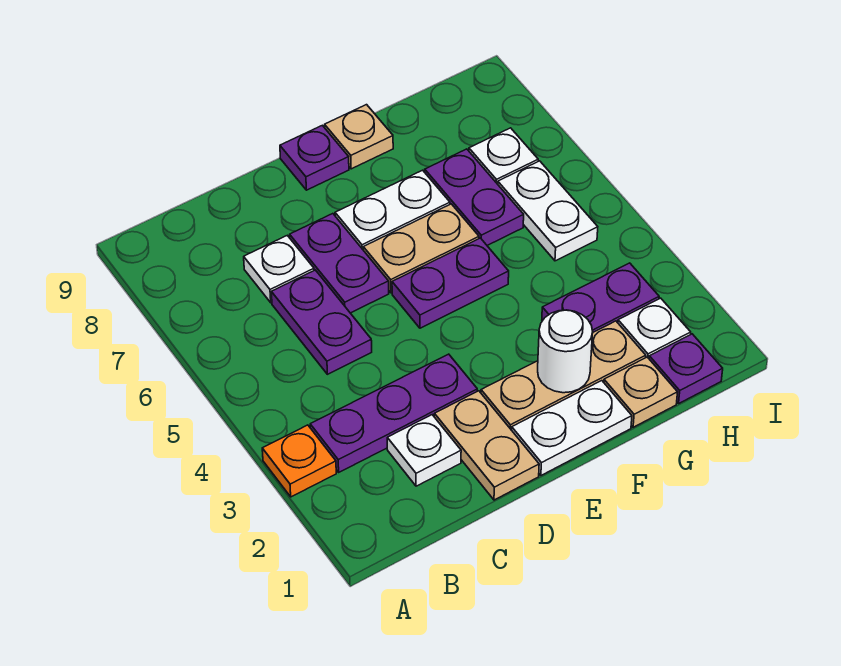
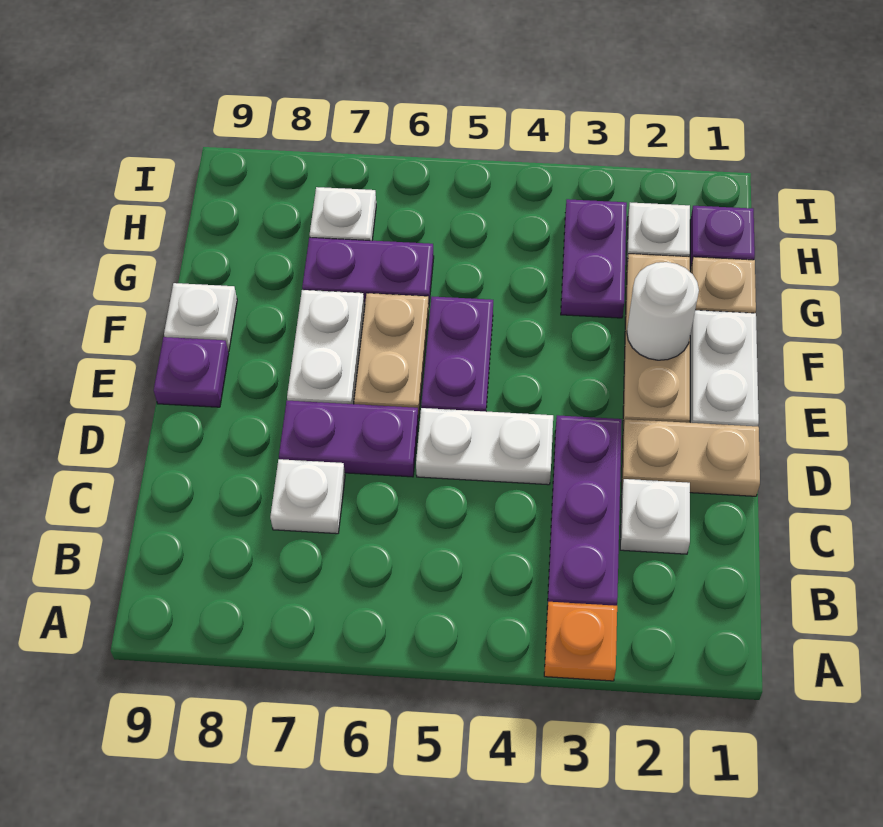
purple plate C5:C6 level 1 -> none
tan plate F9 level 1 -> white plate F9 level 1
white plate H5:H6 level 1 -> white plate D4:D5 level 1

